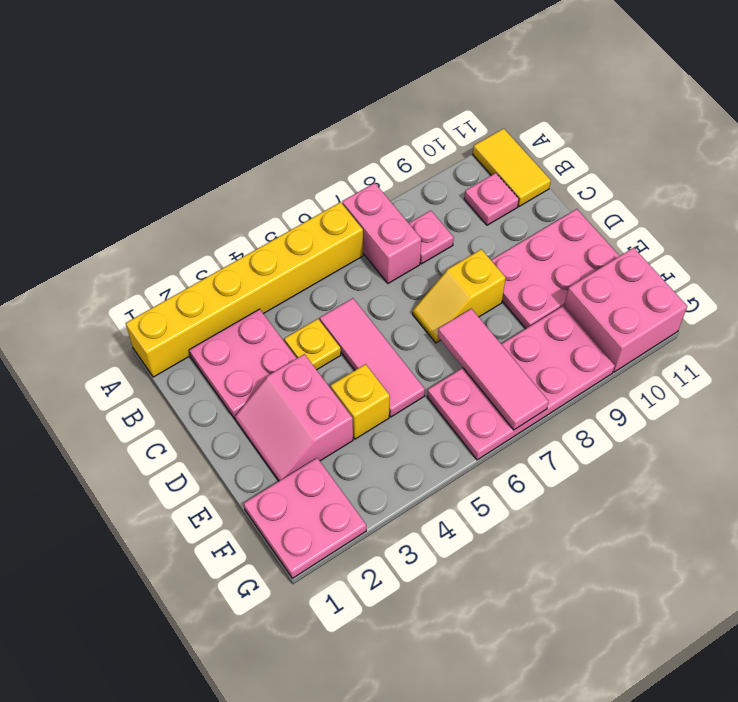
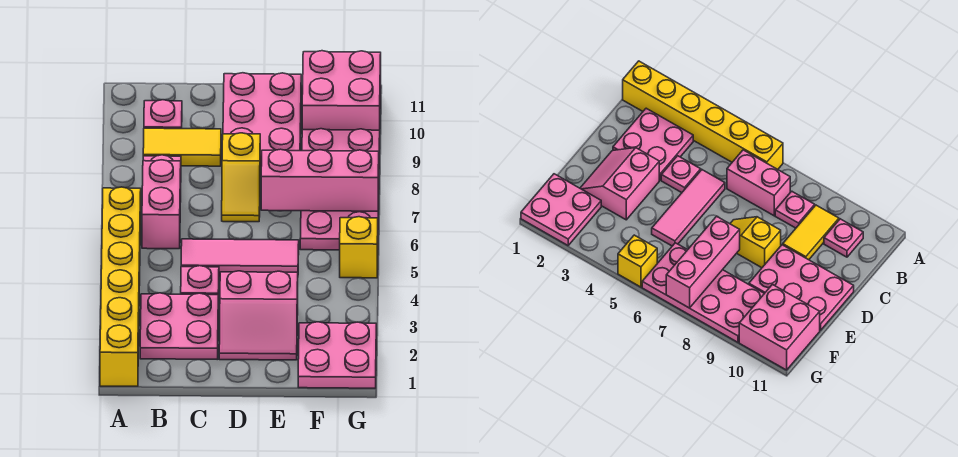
pink brick A7:B7 level 1 -> pink brick B6:B7 level 1
yellow tile A11:B11 level 1 -> yellow tile B9:C9 level 1
yellow plate C4 level 1 -> pink plate C4 level 1
yellow brick E4 level 1 -> yellow brick G5 level 1
pink tile E7:G7 level 2 -> pink brick E7:G7 level 2

